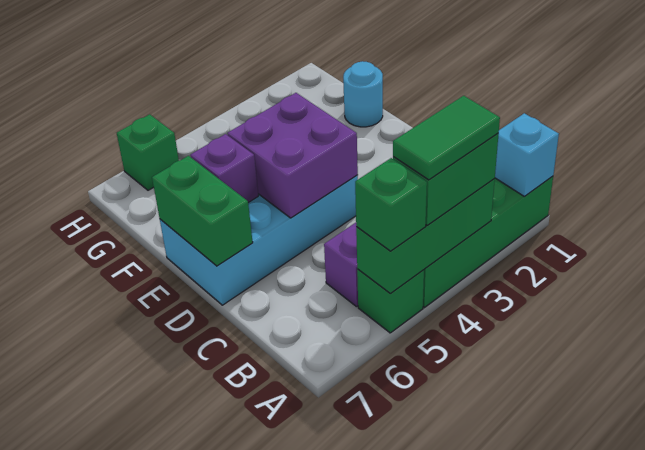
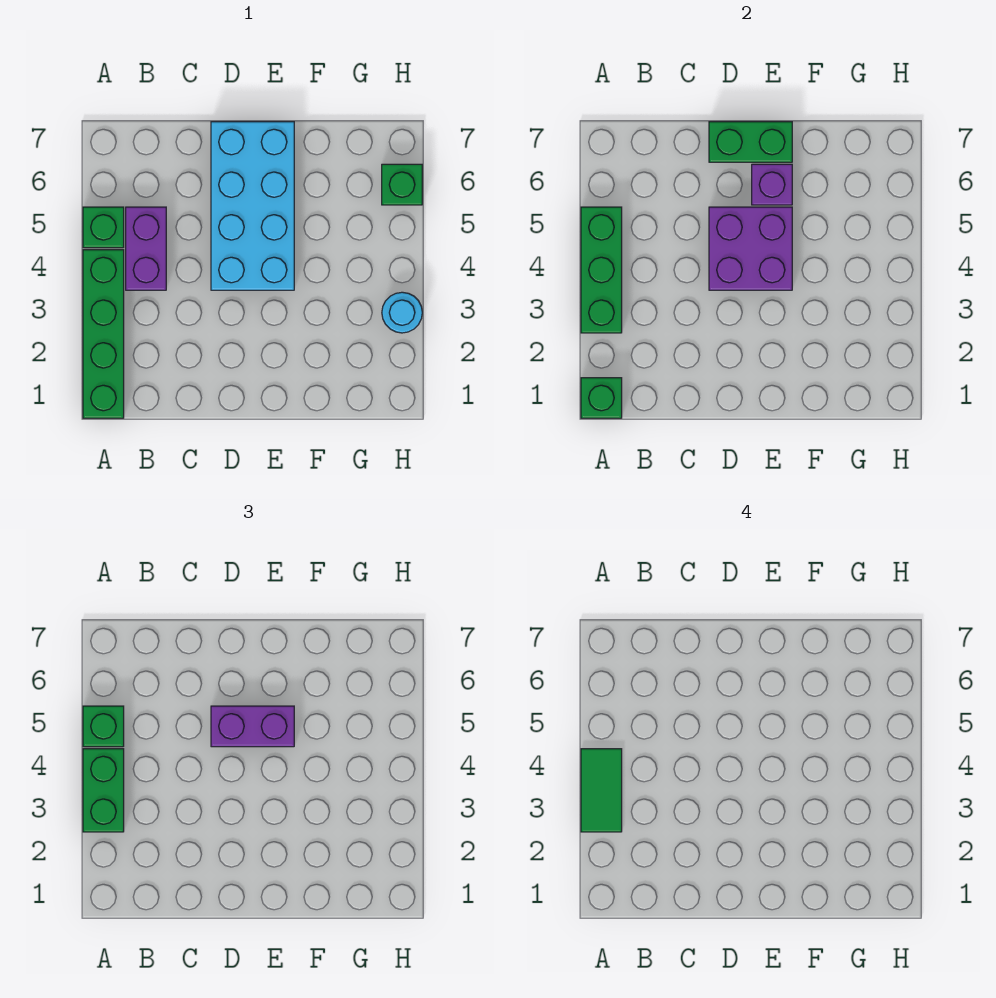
cyan brick A1 level 2 -> green brick A1 level 2
none -> purple brick D5:E5 level 3
cyan round brick F1 level 1 -> cyan round brick H3 level 1

